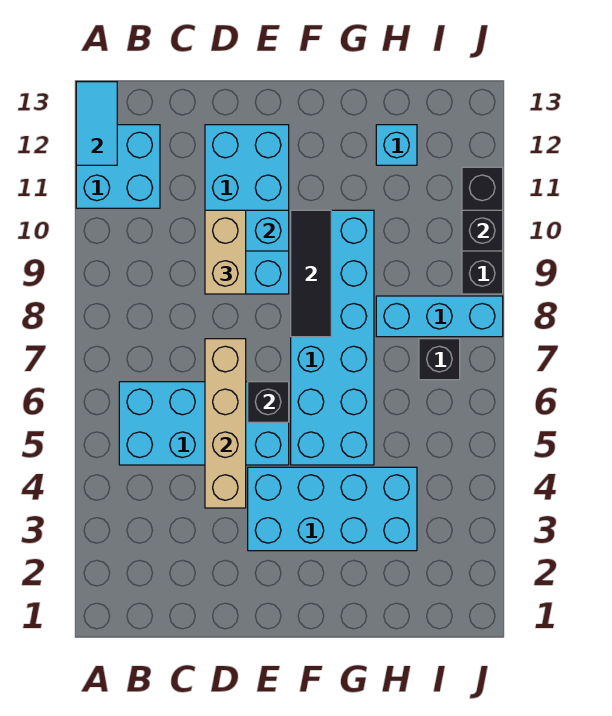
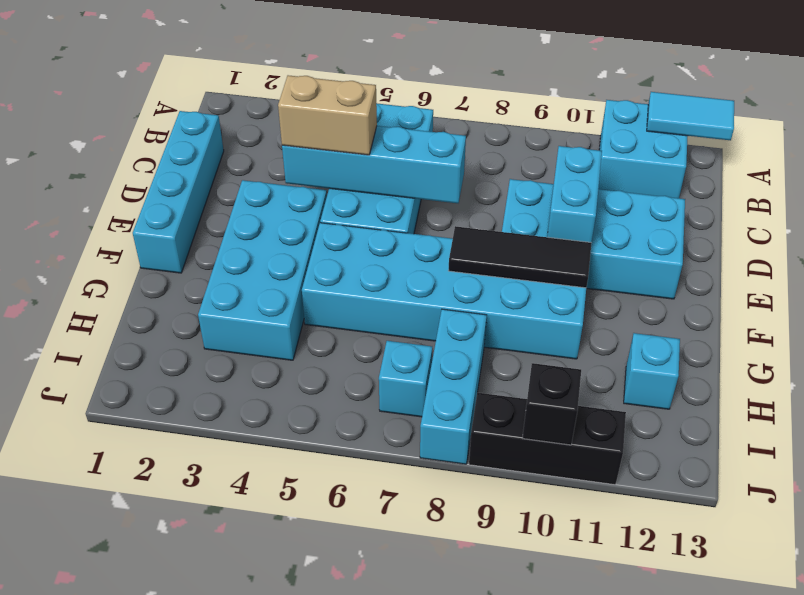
none -> cyan brick C1:F1 level 1
tan brick D4:D7 level 2 -> cyan brick D4:D7 level 2
tan brick D9:D10 level 3 -> tan brick D4:D5 level 3
black brick E6 level 2 -> none
black brick I7 level 1 -> cyan brick I7 level 1

